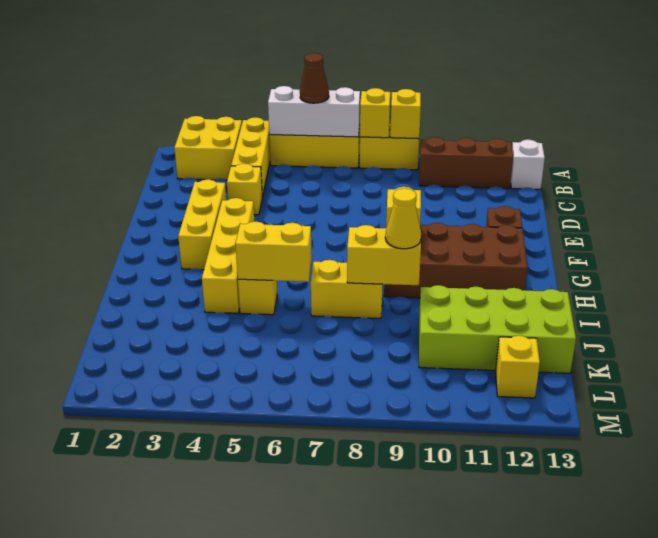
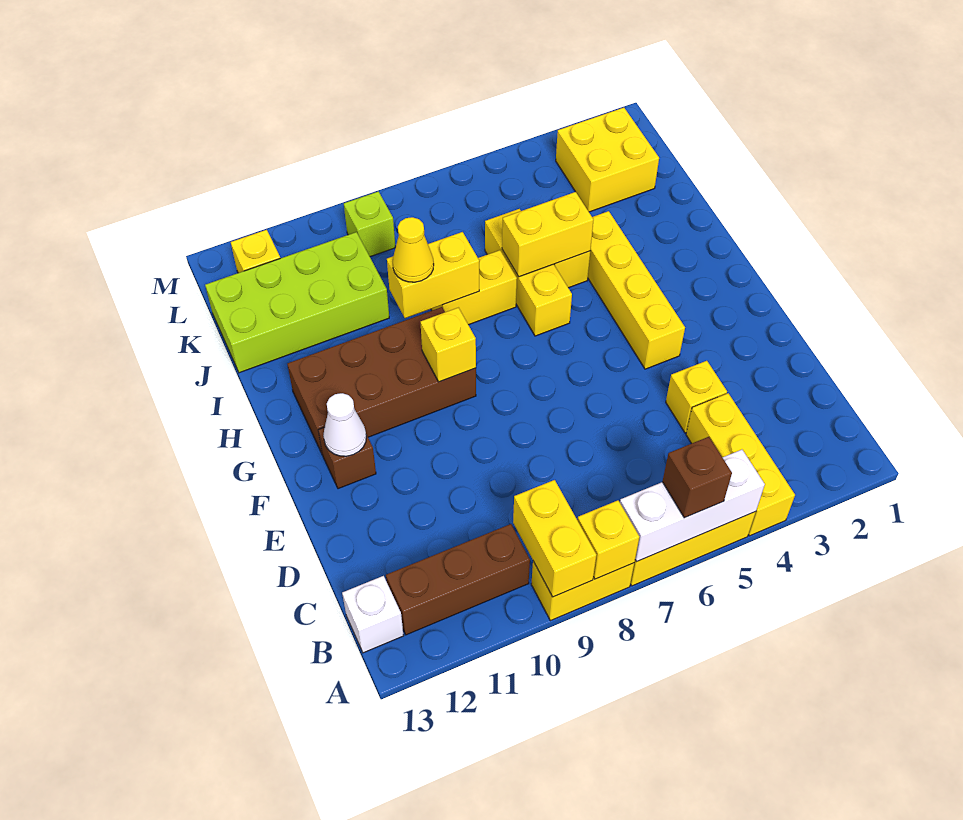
yellow brick A2:B3 level 1 -> yellow brick K2:L3 level 1
brown cone A6 level 3 -> brown brick A6 level 3
yellow brick A9 level 2 -> yellow brick A9:B9 level 2
yellow brick E3:G3 level 1 -> yellow brick H6:J6 level 1
none -> white cone F12 level 2
none -> lime brick L9 level 1

